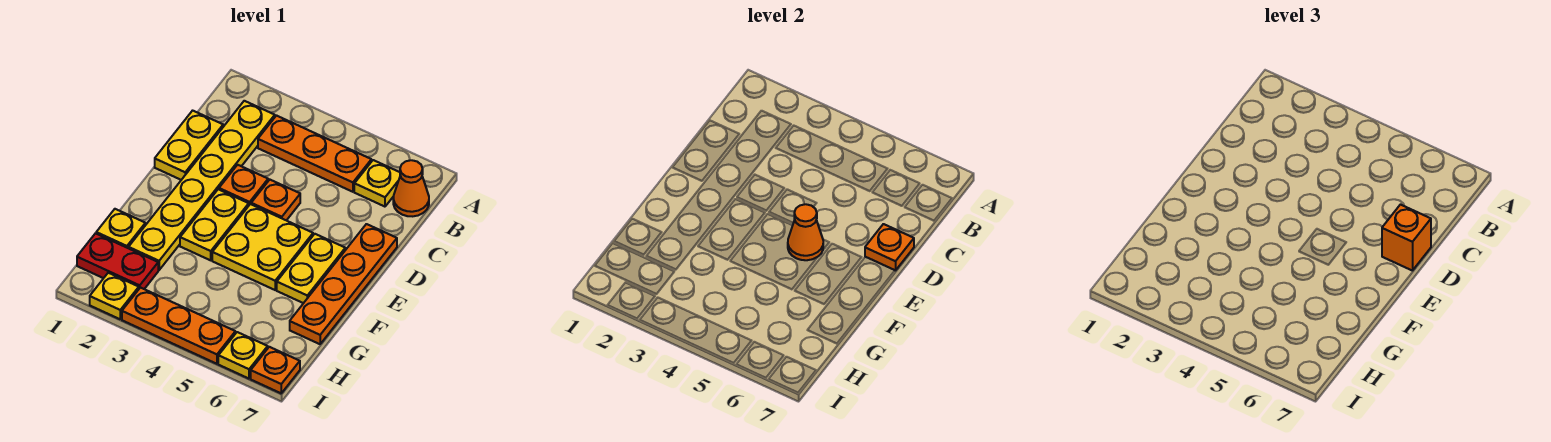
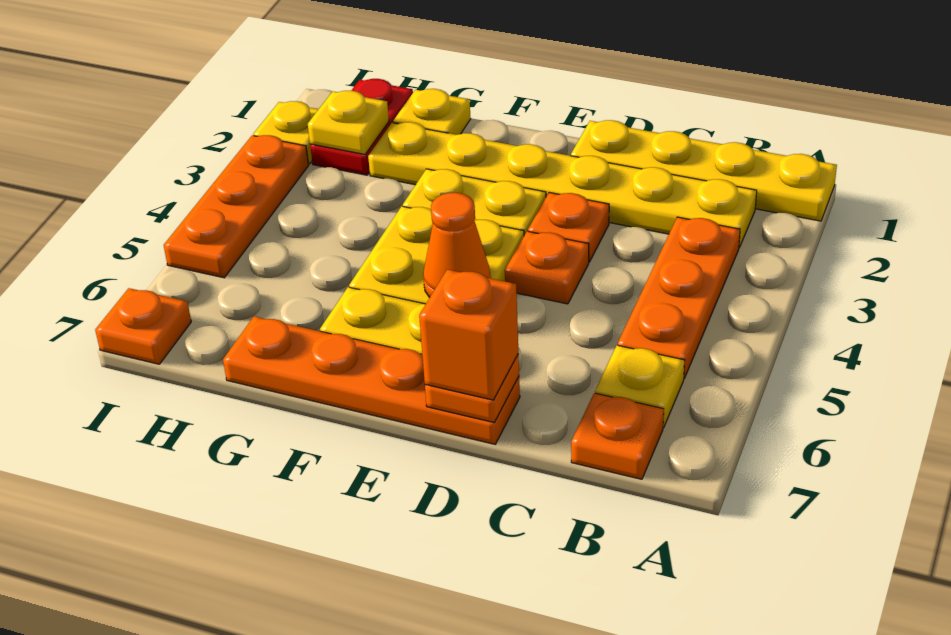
orange cone B7 level 1 -> orange plate B7 level 1
yellow plate C1:D1 level 1 -> yellow plate A1:D1 level 1
yellow plate I6 level 1 -> yellow plate H2 level 2

